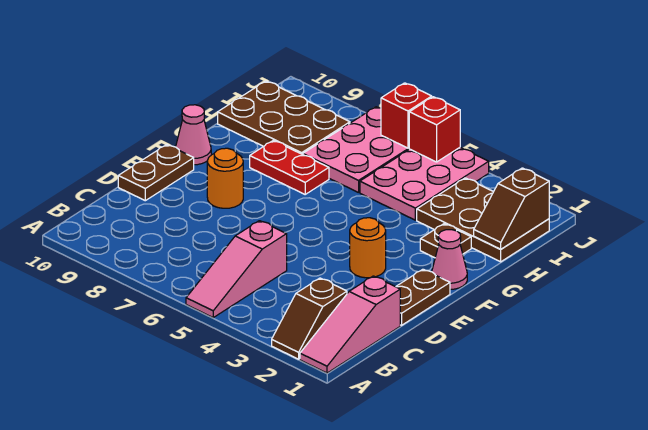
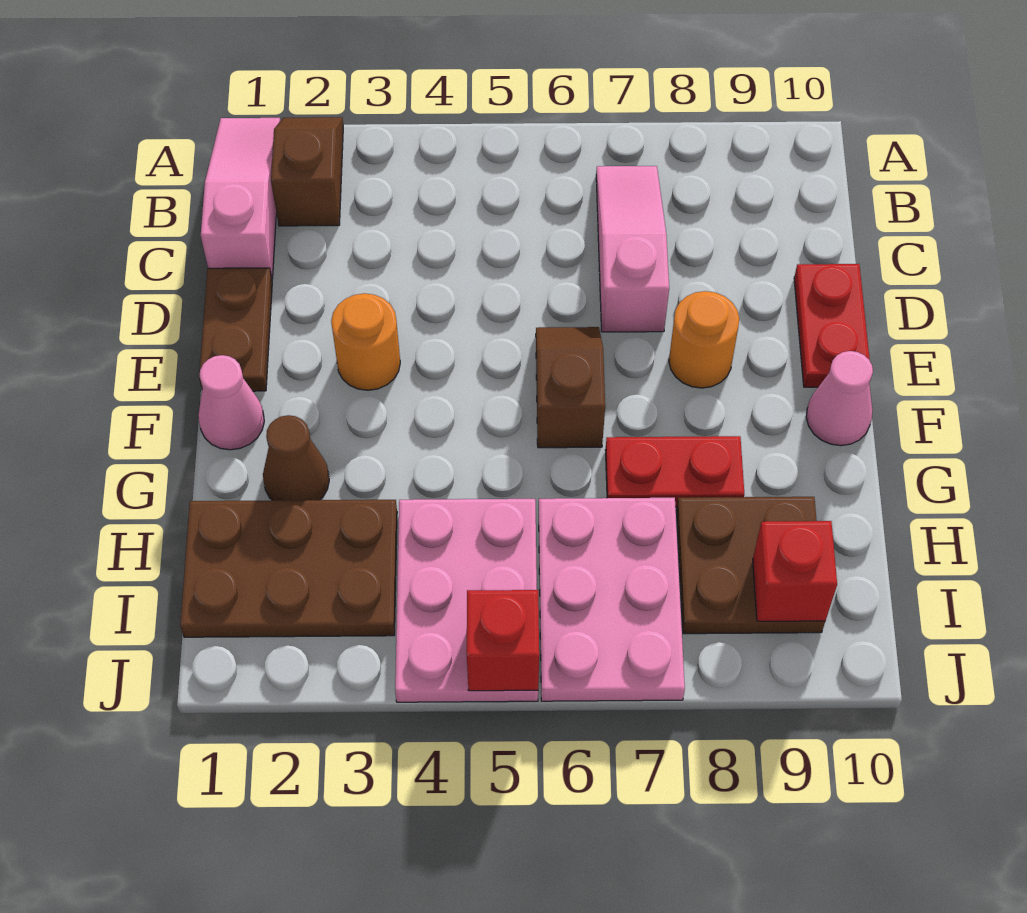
pink slope A5:C5 level 1 top C -> pink slope B7:D7 level 1 top D
brown plate D10:E10 level 1 -> red plate D10:E10 level 1
brown plate G2 level 1 -> brown cone G2 level 1
brown slope H1:I1 level 2 top I -> brown slope E6:F6 level 1 top F
brown plate H8:I10 level 1 -> brown plate H8:I9 level 1
red brick J6 level 2 -> red brick I9 level 2

